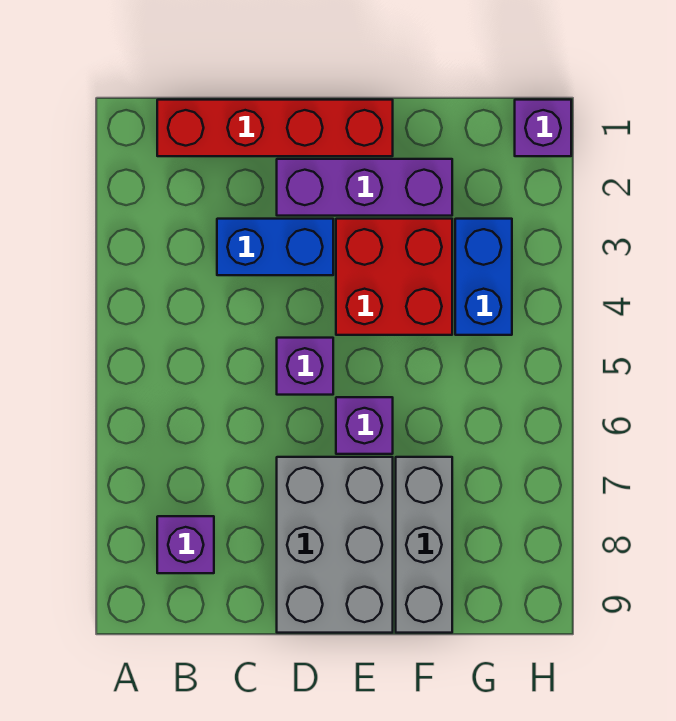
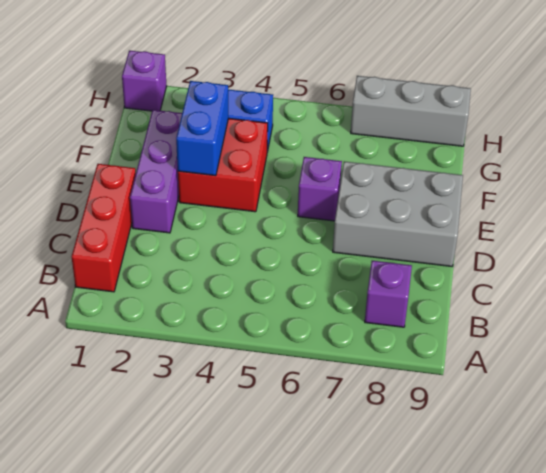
red brick B1:E1 level 1 -> red brick B1:D1 level 1
blue brick C3:D3 level 1 -> blue brick E3:F3 level 2
purple brick D5 level 1 -> none
grey brick F7:F9 level 1 -> grey brick H7:H9 level 1

